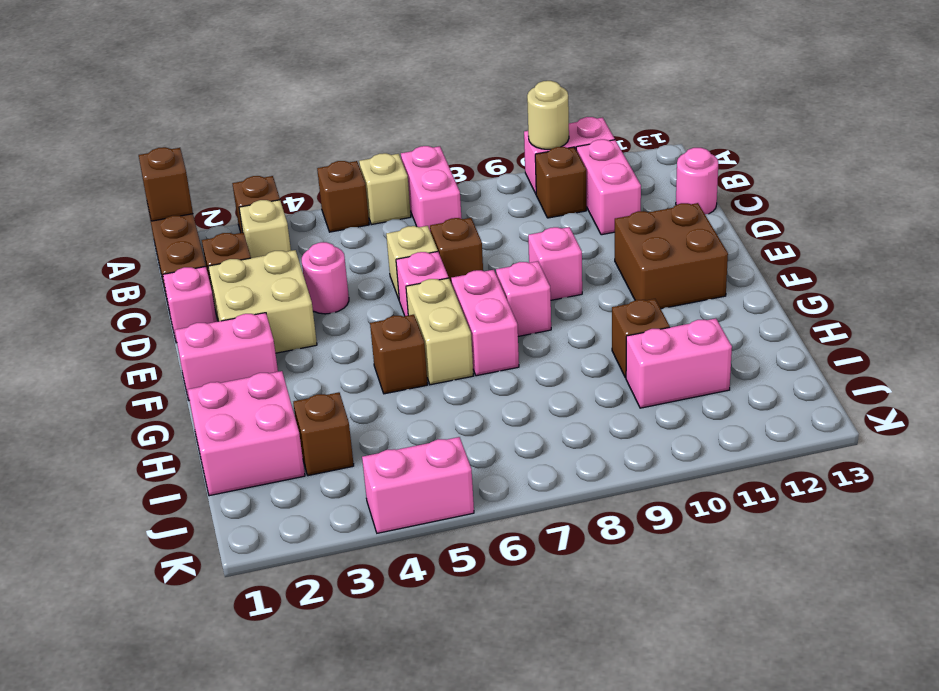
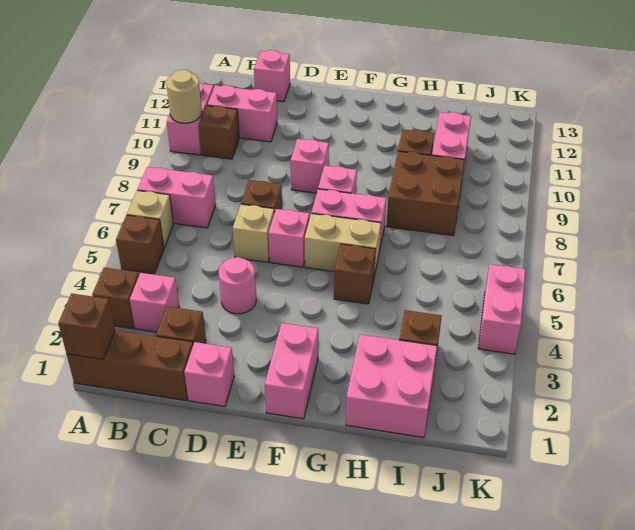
tan brick B3 level 1 -> pink brick B3 level 1
pink round brick C13 level 1 -> pink brick C13 level 1
tan brick D2:E3 level 1 -> none
brown brick E11:F12 level 1 -> brown brick H8:I9 level 1

